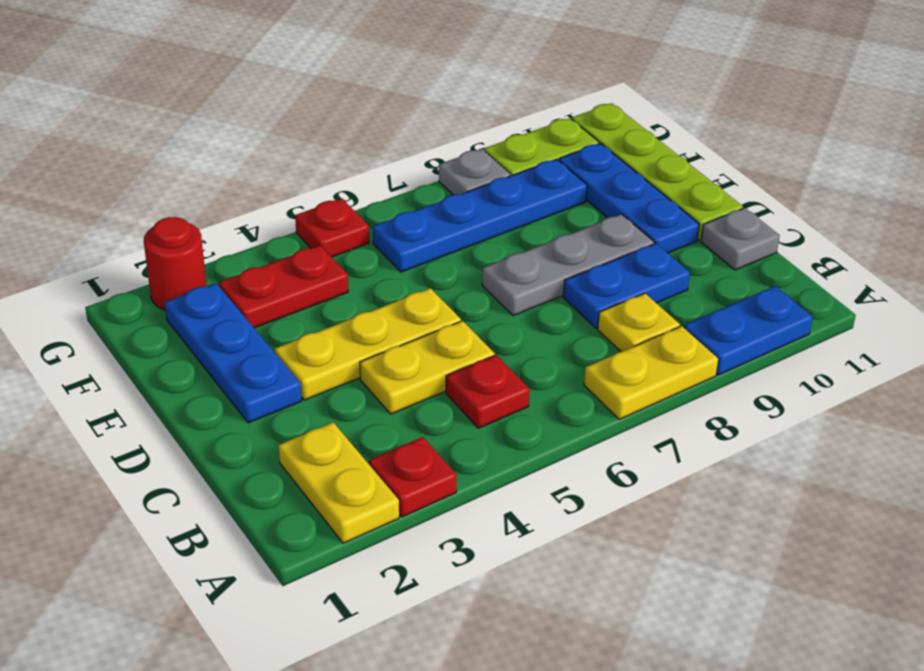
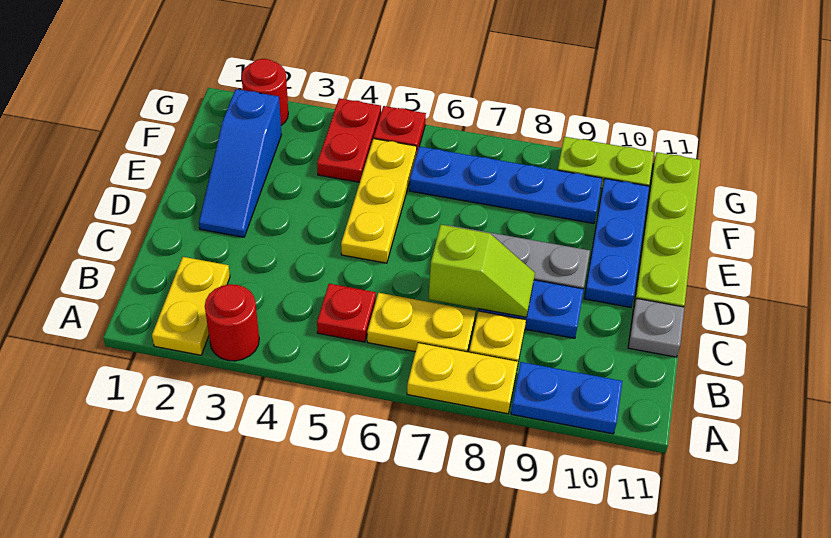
red plate A3 level 1 -> red round brick A3 level 1
yellow plate C4:C5 level 1 -> yellow plate B6:B7 level 1
none -> lime slope C7:C8 level 2 top 7
blue plate D2:F2 level 1 -> blue slope D2:F2 level 1 top F
yellow plate D3:D5 level 1 -> yellow plate D5:F5 level 1
red plate F3:F4 level 1 -> red plate F4:G4 level 1
grey plate G8 level 1 -> none

